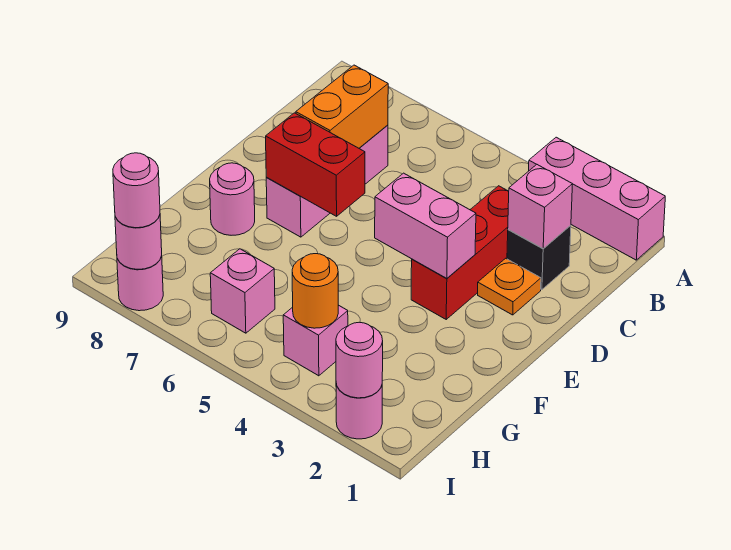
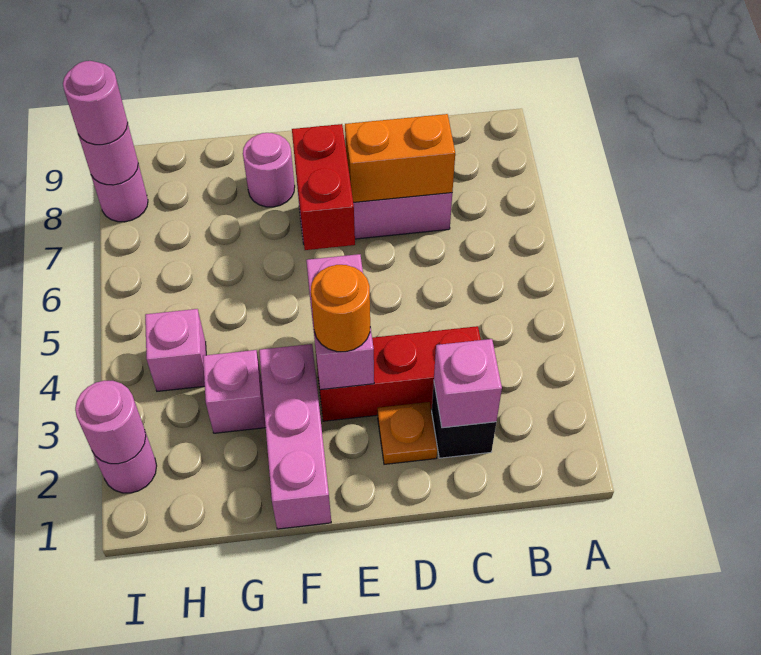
pink brick A1:A3 level 1 -> pink brick F1:F3 level 1
orange round brick H4 level 2 -> orange round brick E3 level 3
pink brick H6 level 1 -> pink brick G3 level 1

